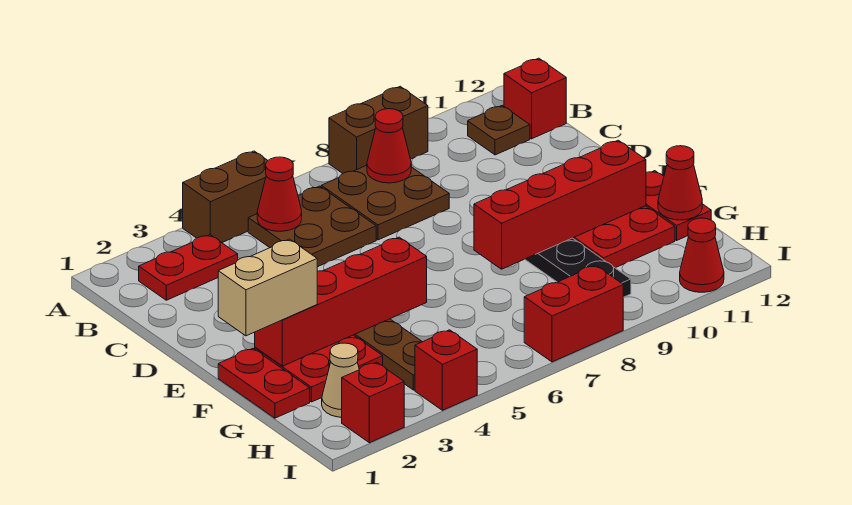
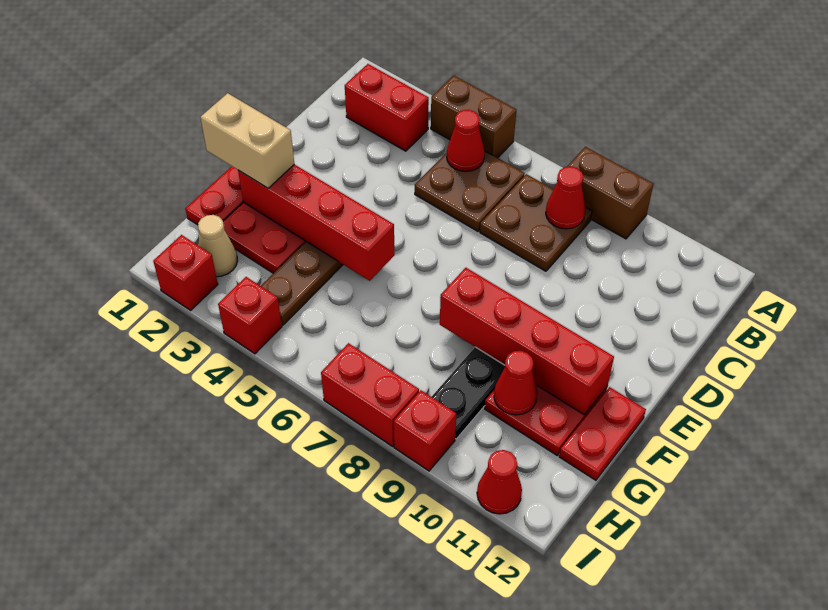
red plate B2:B3 level 1 -> red brick B2:B3 level 1
brown plate B11 level 1 -> none
red brick B12 level 1 -> red brick I9 level 1
red cone G12 level 2 -> red cone G10 level 2

